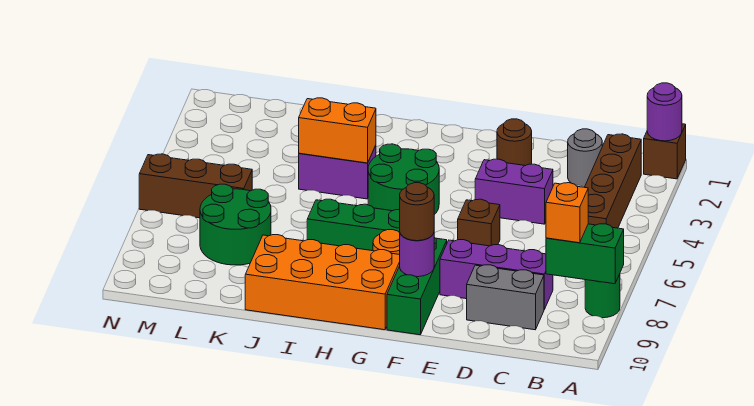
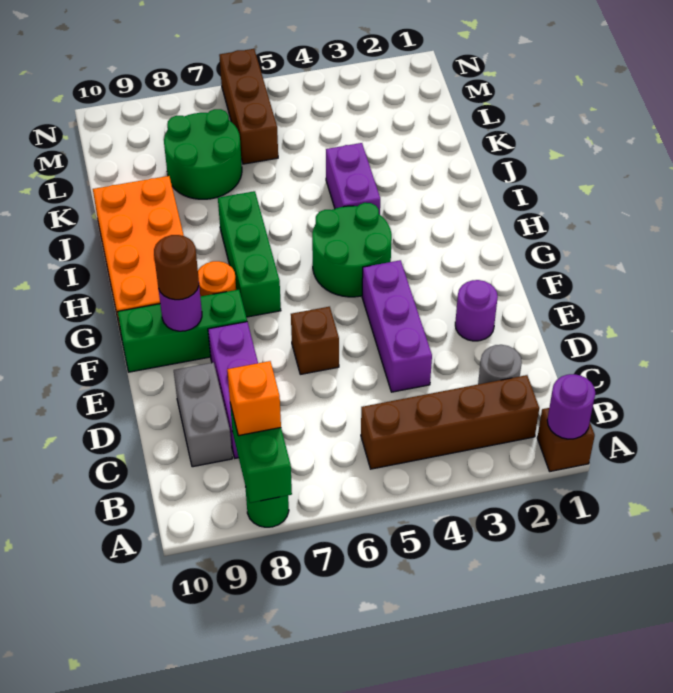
purple brick D4:E4 level 1 -> purple brick D4:F4 level 1
brown round brick E2 level 1 -> purple round brick E2 level 1
orange brick I4:J4 level 2 -> none

